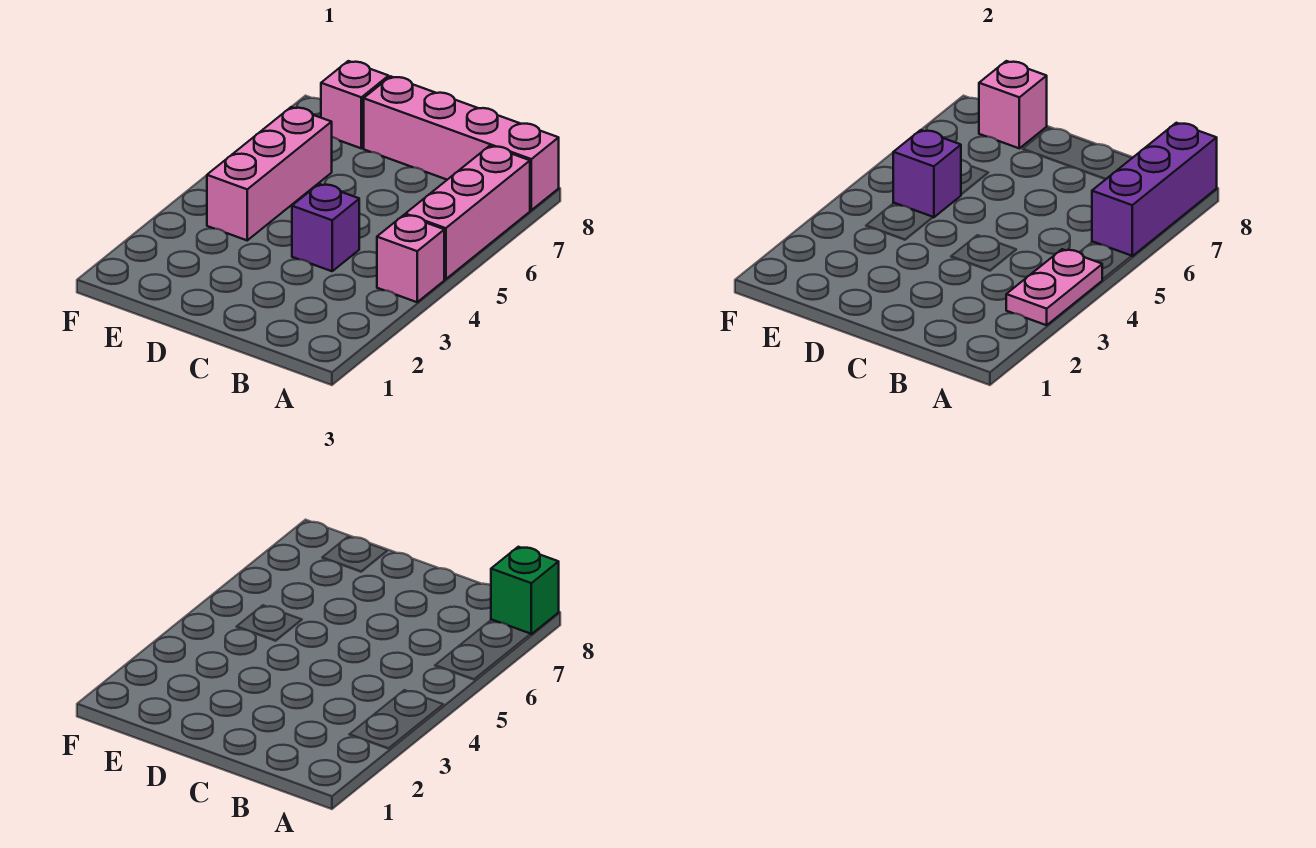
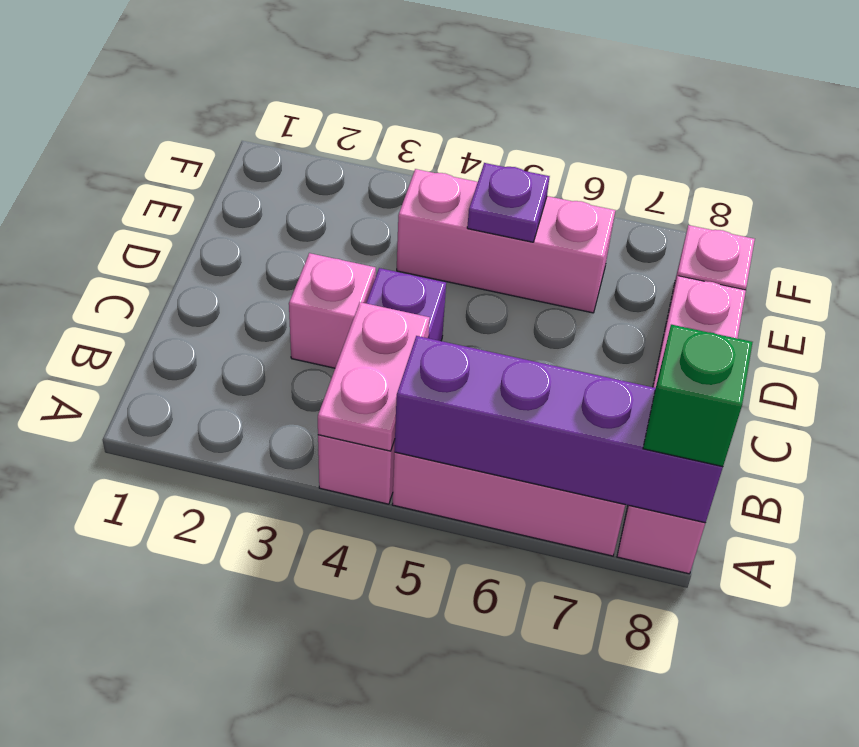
pink plate A3:A4 level 2 -> pink plate A4:B4 level 2
purple brick A6:A8 level 2 -> purple brick A5:A8 level 2
purple brick E5 level 2 -> purple plate E5 level 2
pink brick E8 level 2 -> pink brick C3 level 1

